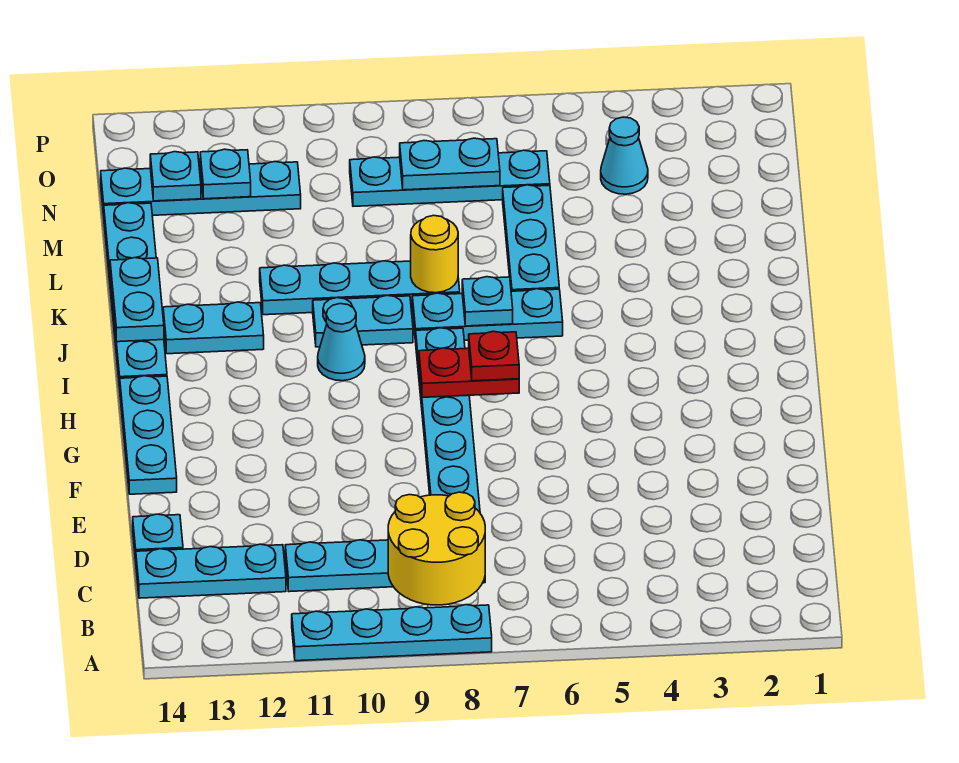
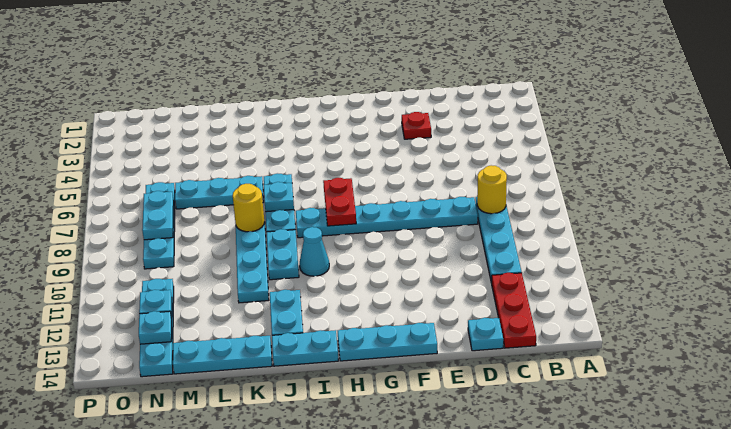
cyan plate A8:A11 level 1 -> none
yellow round brick B8:C9 level 2 -> yellow round brick C8 level 2
cyan plate C12:C14 level 1 -> red plate C12:C14 level 1
red plate H7 level 3 -> red plate E3 level 1
cyan plate J14:K14 level 2 -> none
cyan cone N4 level 1 -> none

